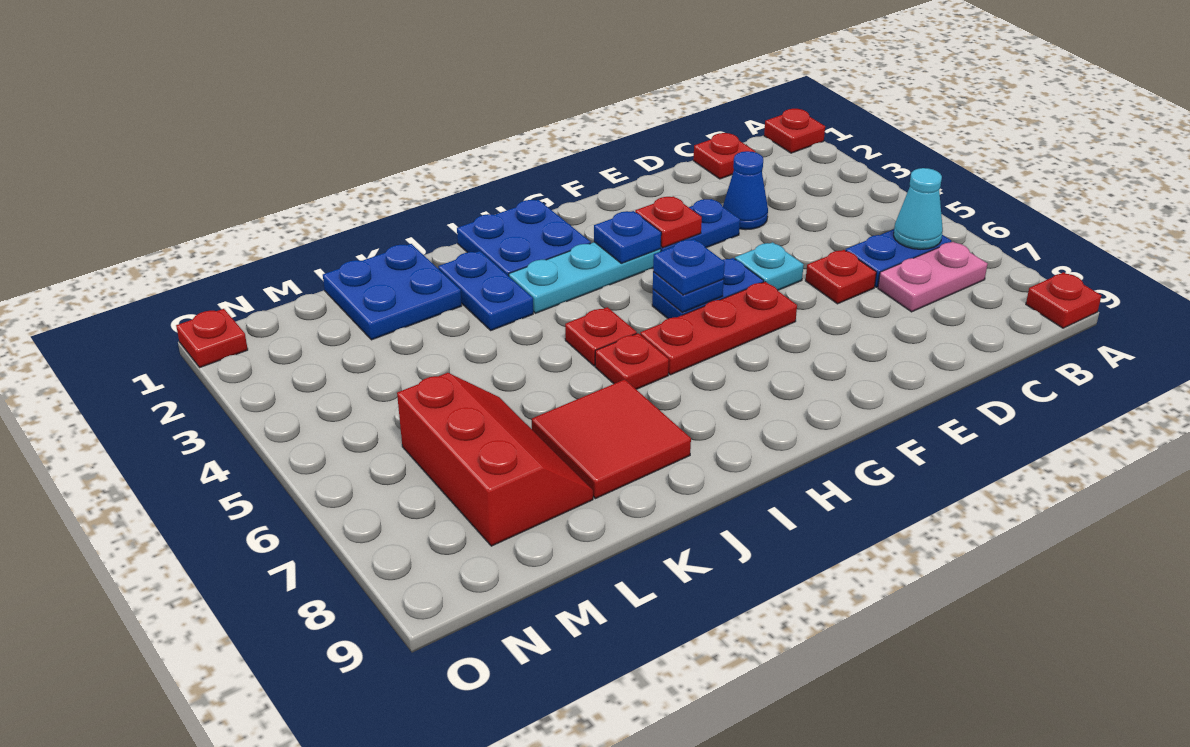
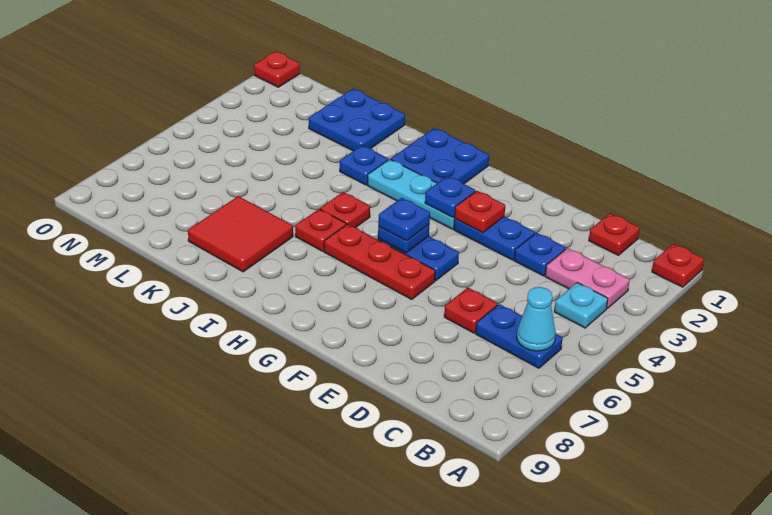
red plate A9 level 1 -> none
pink plate B7:C7 level 1 -> pink plate B3:C3 level 1
blue cone D3 level 1 -> blue plate D3 level 1
cyan plate E5 level 1 -> cyan plate B4 level 1
blue plate J2:J3 level 1 -> blue plate J3 level 1
red slope L6:M8 level 1 top M -> none

